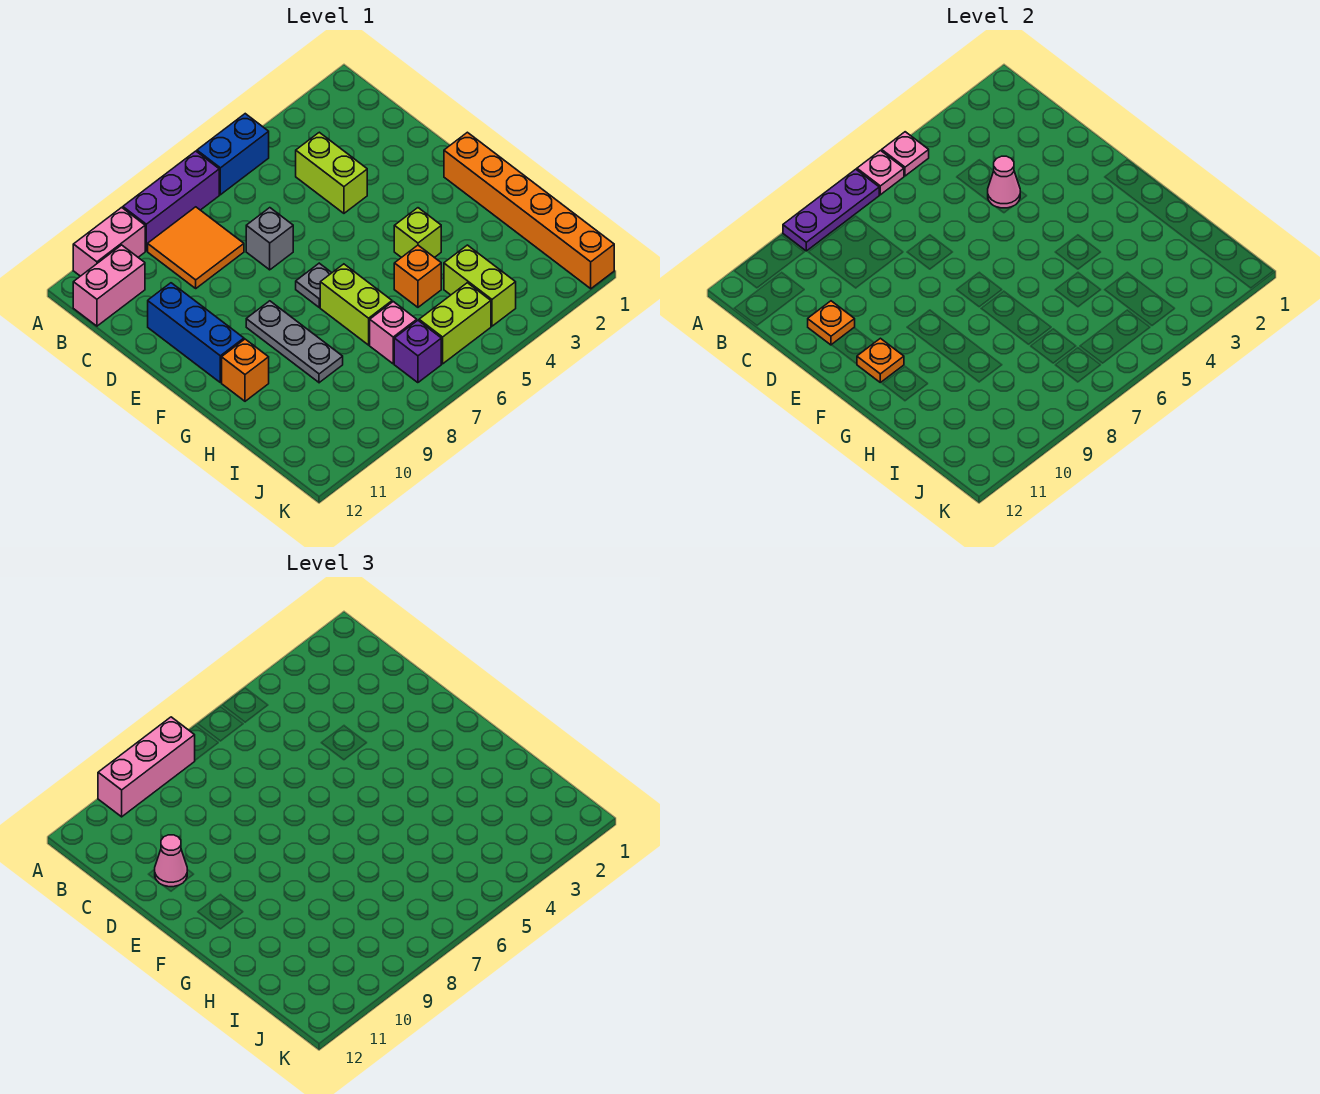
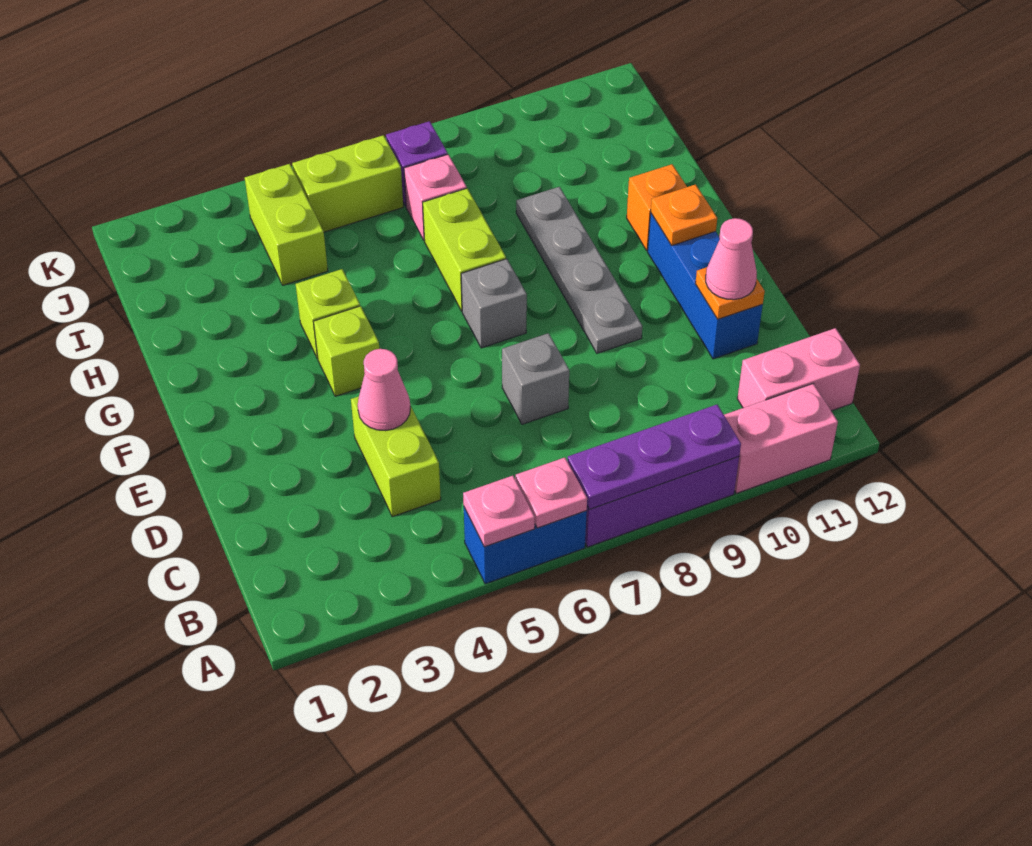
pink brick A8:A10 level 3 -> none
orange tile B8:C9 level 1 -> none
orange brick F1:K1 level 1 -> none
none -> lime brick F4 level 1
grey plate F7 level 1 -> grey brick F7 level 1
grey plate F9:H9 level 1 -> grey plate E9:H9 level 1
orange brick H5 level 1 -> none

